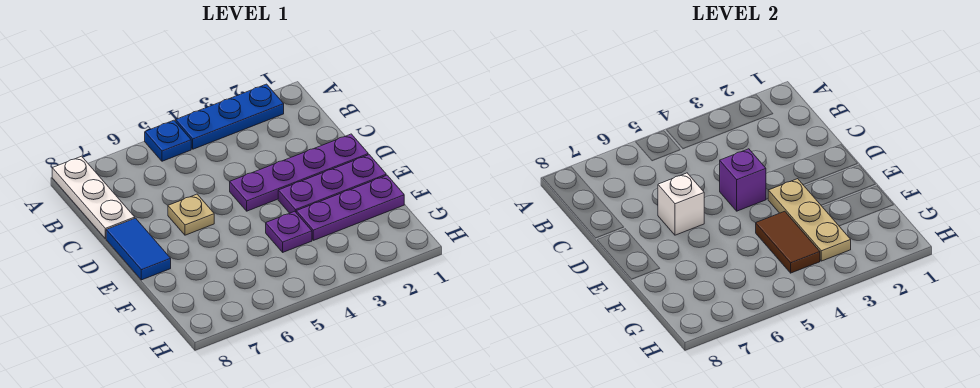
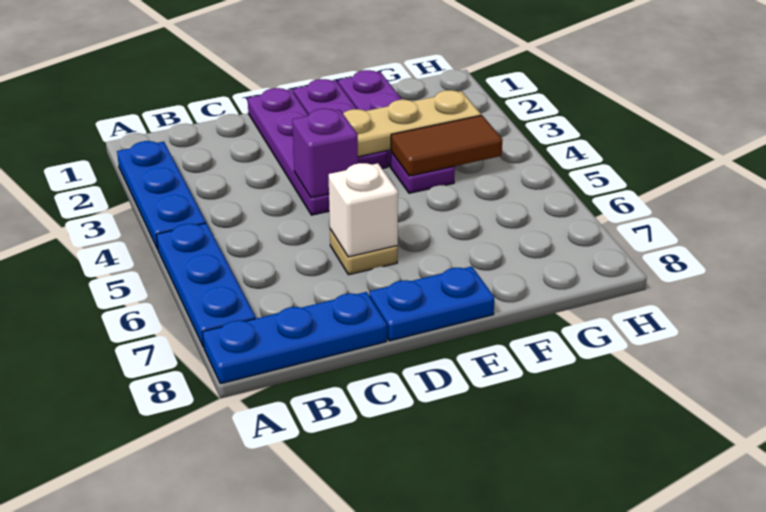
blue plate A5 level 1 -> blue plate A5:A7 level 1
white plate A8:C8 level 1 -> blue plate A8:C8 level 1
blue tile D8:E8 level 1 -> blue plate D8:E8 level 1

